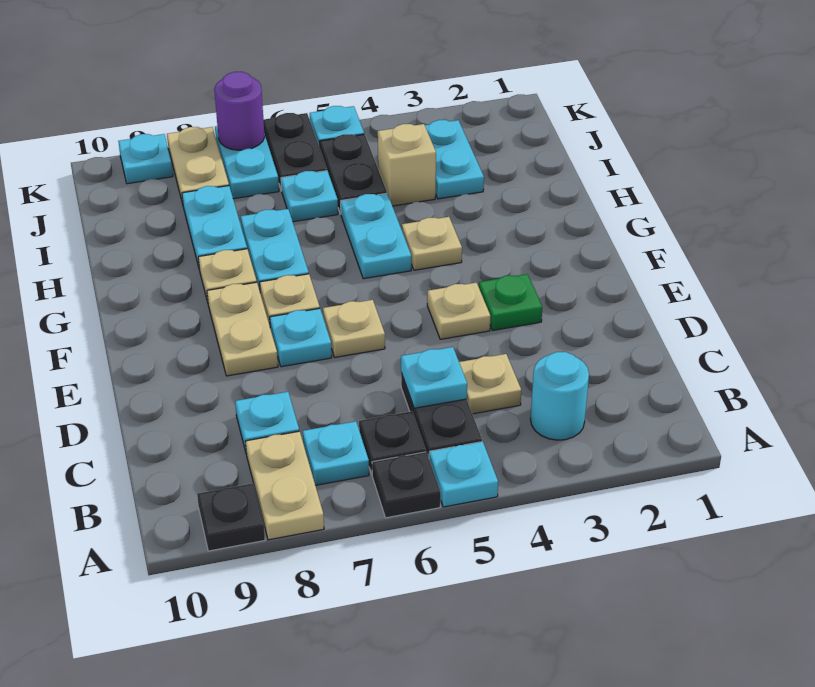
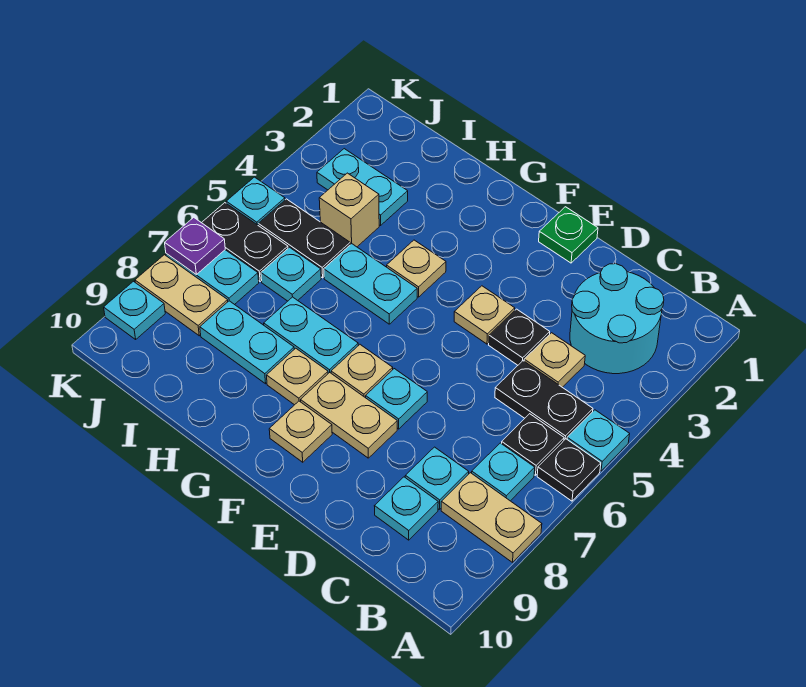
black plate A9 level 1 -> black plate D4 level 1
cyan round brick B3 level 1 -> cyan round brick B2:C3 level 1
cyan plate C5 level 2 -> cyan plate C9 level 1
green plate E3 level 1 -> green plate E1 level 1
tan plate E6 level 1 -> tan plate F9 level 1
purple round brick K7 level 2 -> purple plate K7 level 2

